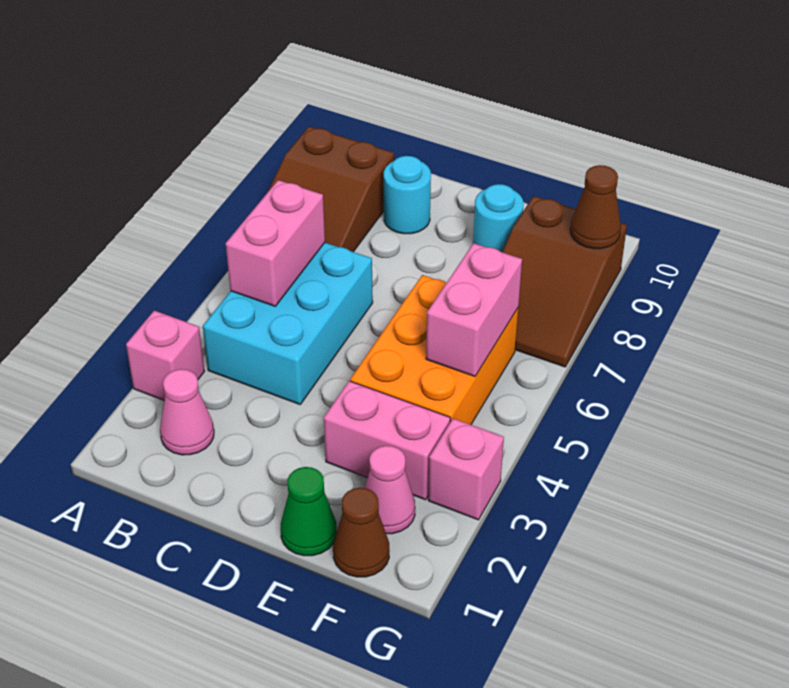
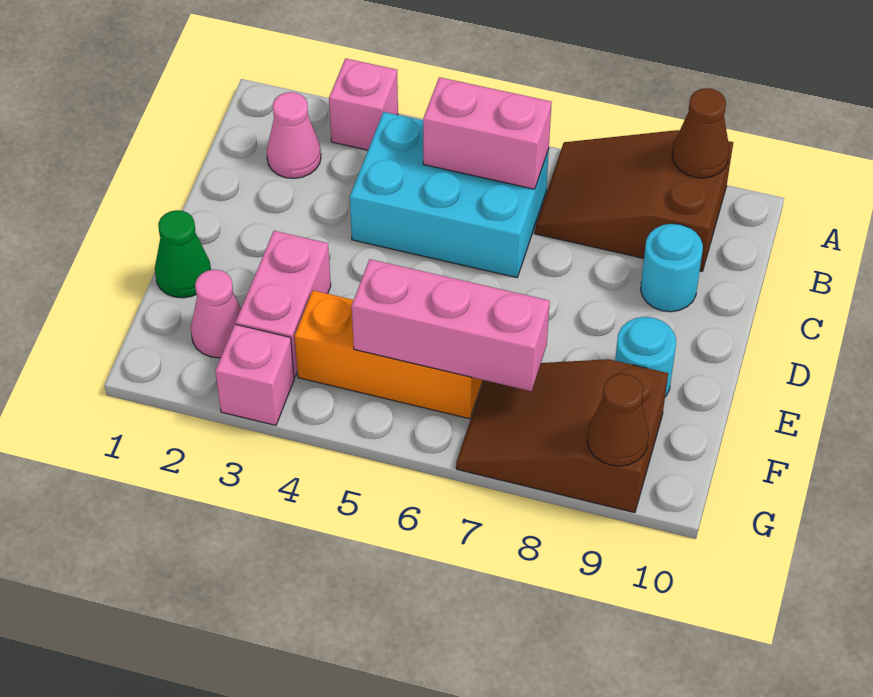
orange brick E4:F6 level 1 -> orange brick F4:F6 level 1
brown cone F1 level 1 -> brown cone A9 level 2
pink brick F5:F6 level 2 -> pink brick F5:F7 level 2

